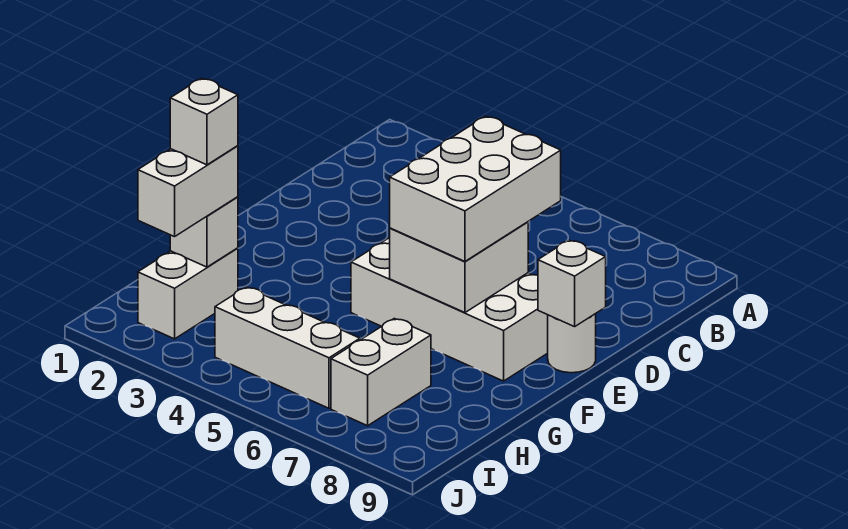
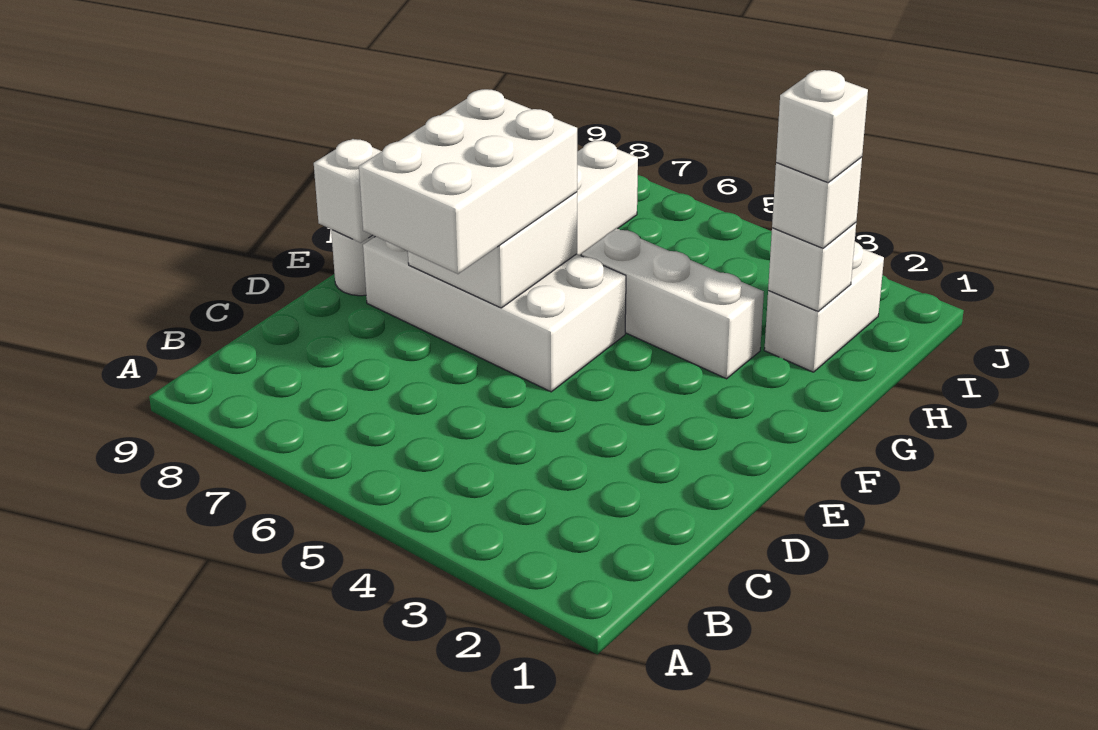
white brick H2:I2 level 3 -> white brick H2 level 3
white brick I4:I6 level 1 -> white brick G3:G5 level 1

